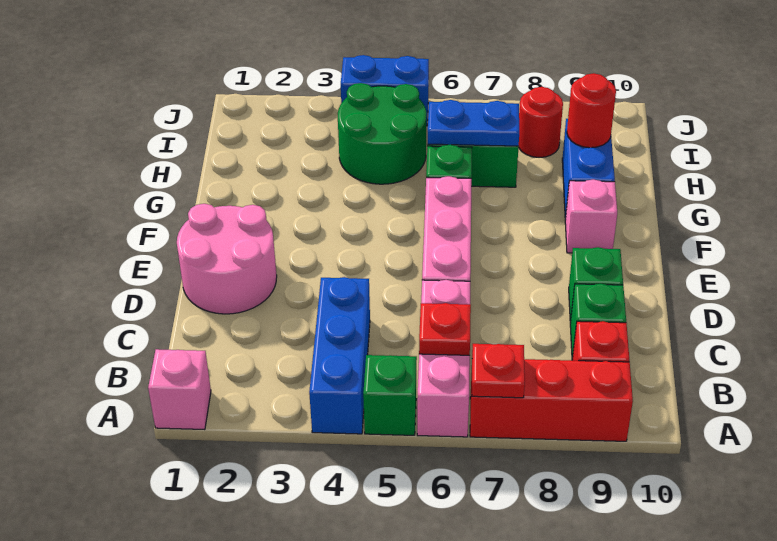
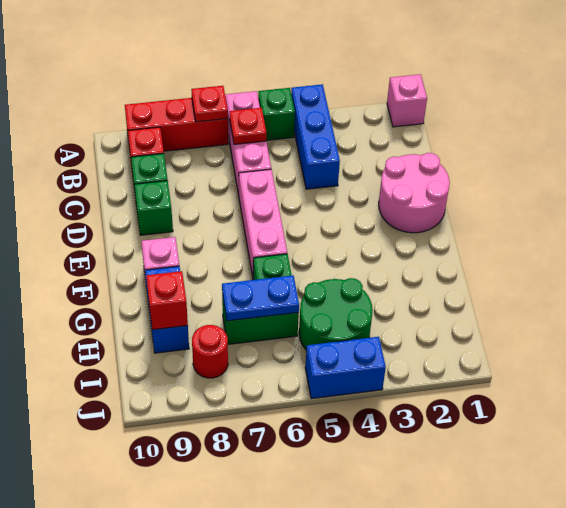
red round brick H9 level 2 -> red brick H9 level 2

